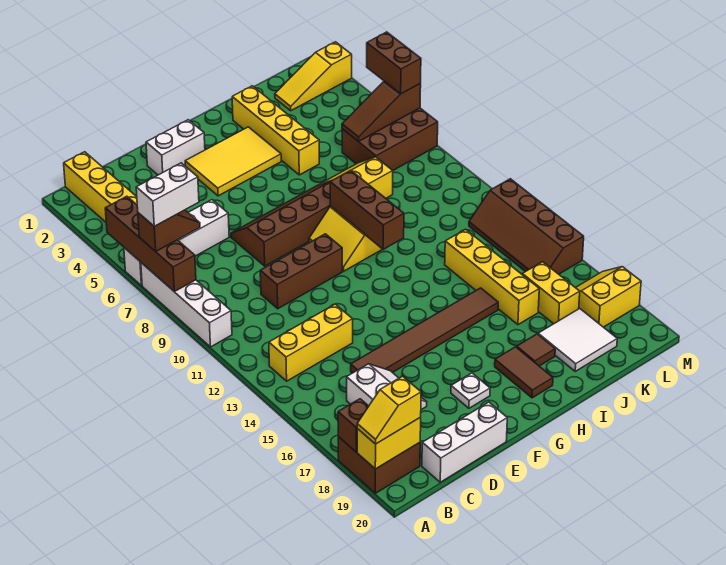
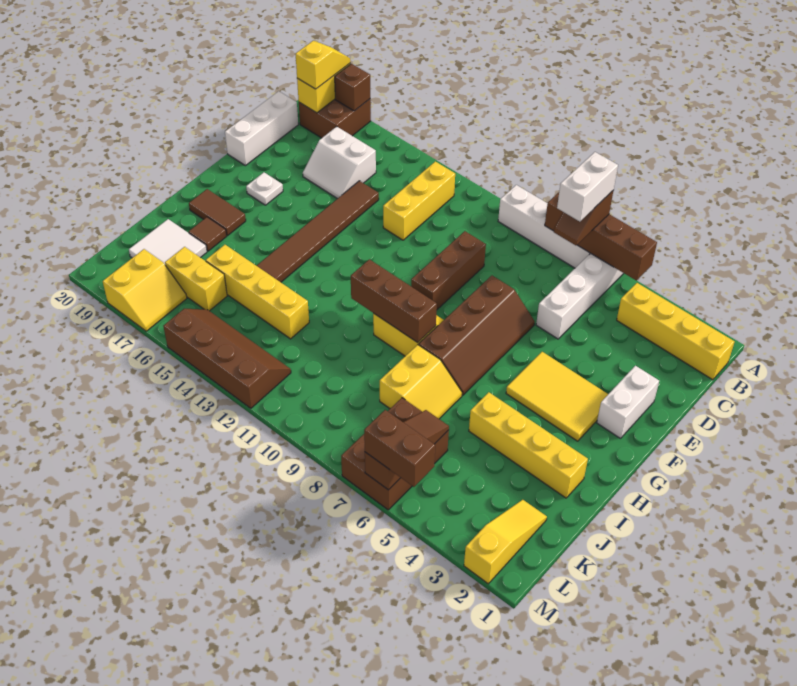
yellow tile F3:H4 level 1 -> yellow tile F3:G5 level 1

